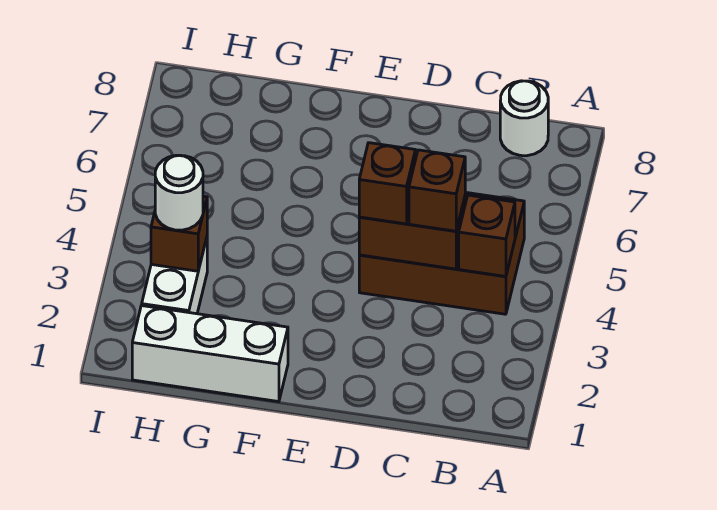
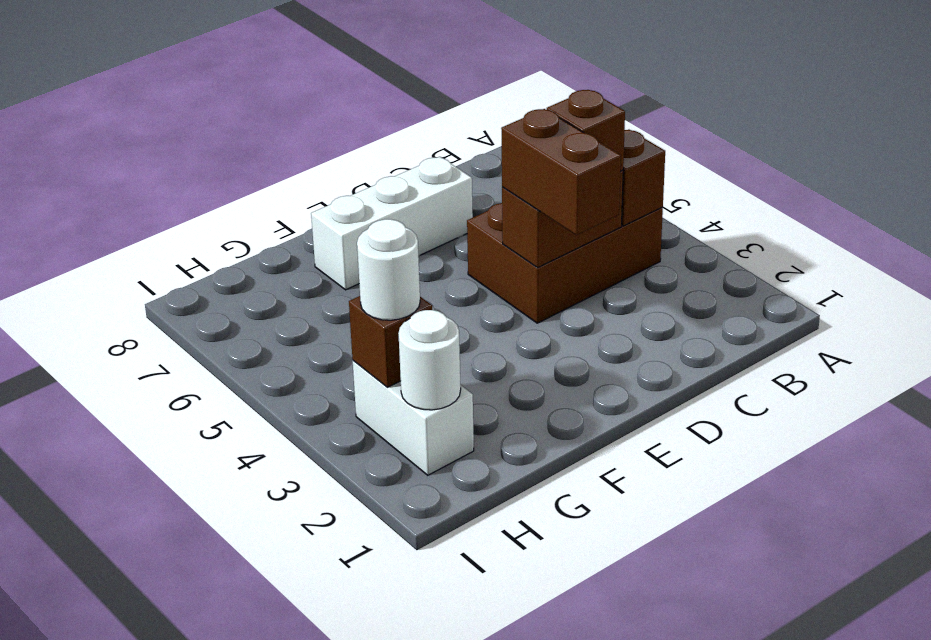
white round brick B8 level 1 -> white round brick H2 level 2
brown brick D4 level 3 -> brown brick D3:D4 level 3
white brick F1:H1 level 1 -> white brick D7:F7 level 1

